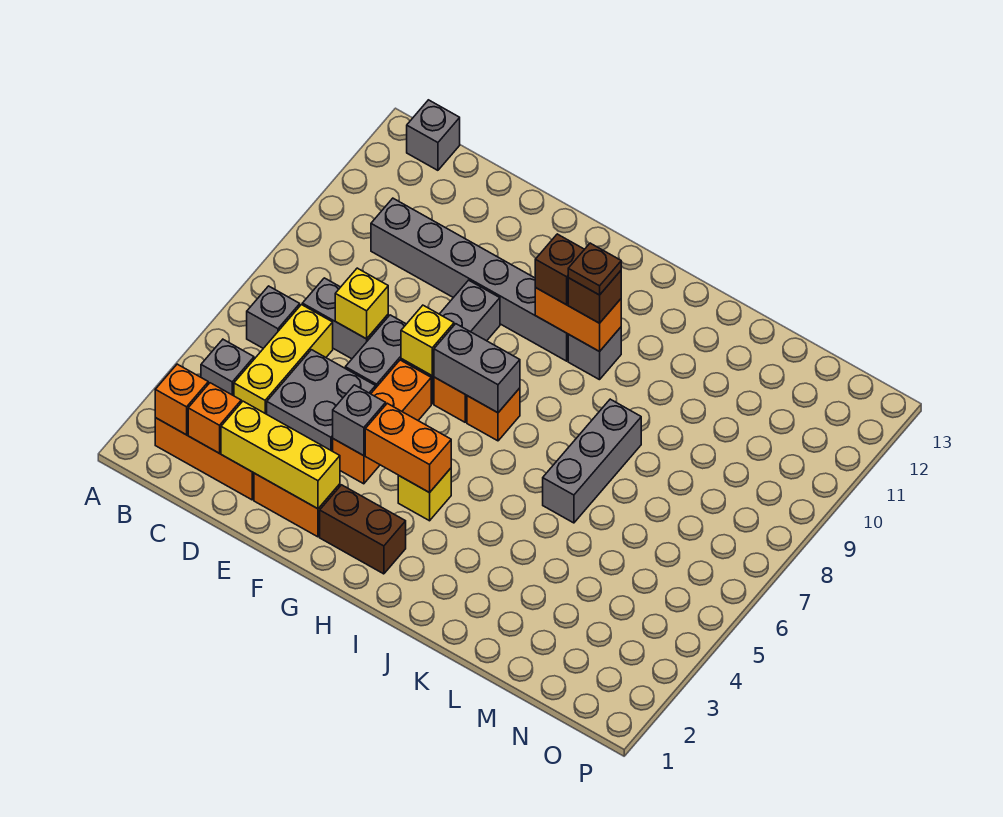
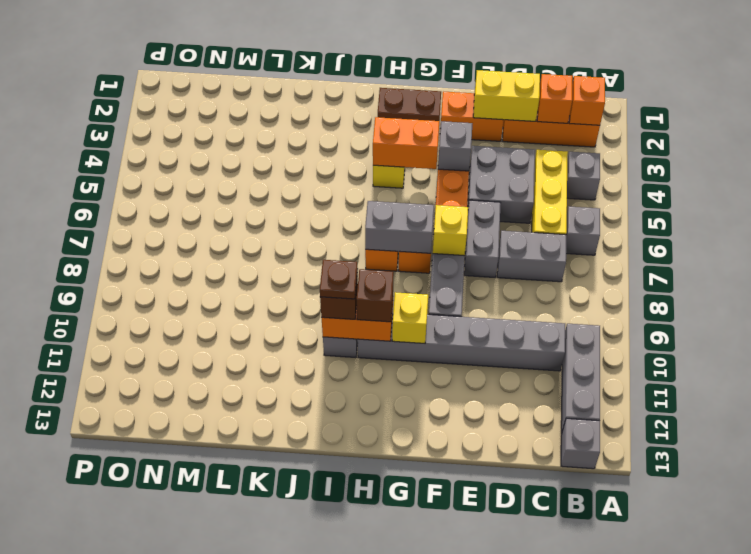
yellow brick D2:F2 level 2 -> yellow brick D2:E2 level 2
yellow brick D7 level 2 -> yellow brick G10 level 2
grey brick K6:K8 level 1 -> grey brick B10:B12 level 1

